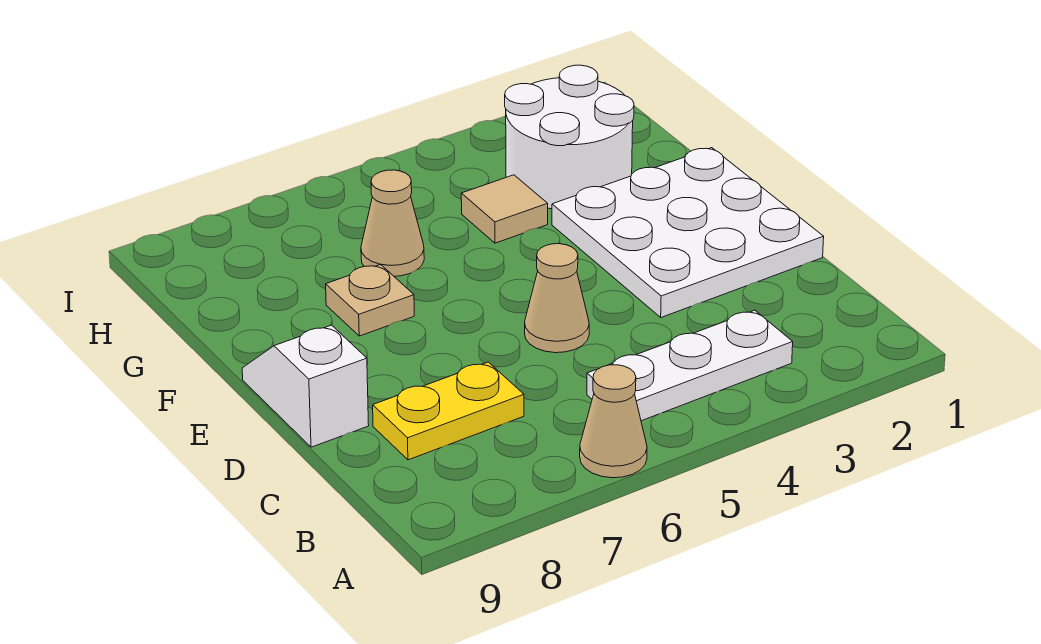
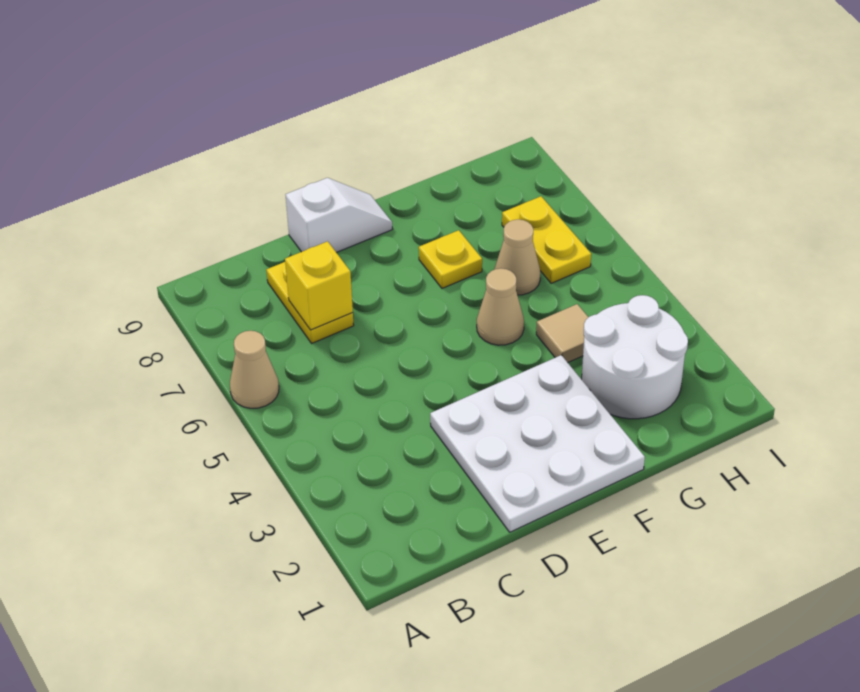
white plate B3:B5 level 1 -> none
none -> yellow brick C7 level 2
tan cone D5 level 1 -> tan cone F5 level 1
tan plate F7 level 1 -> yellow plate F7 level 1
none -> yellow plate H6:H7 level 1

